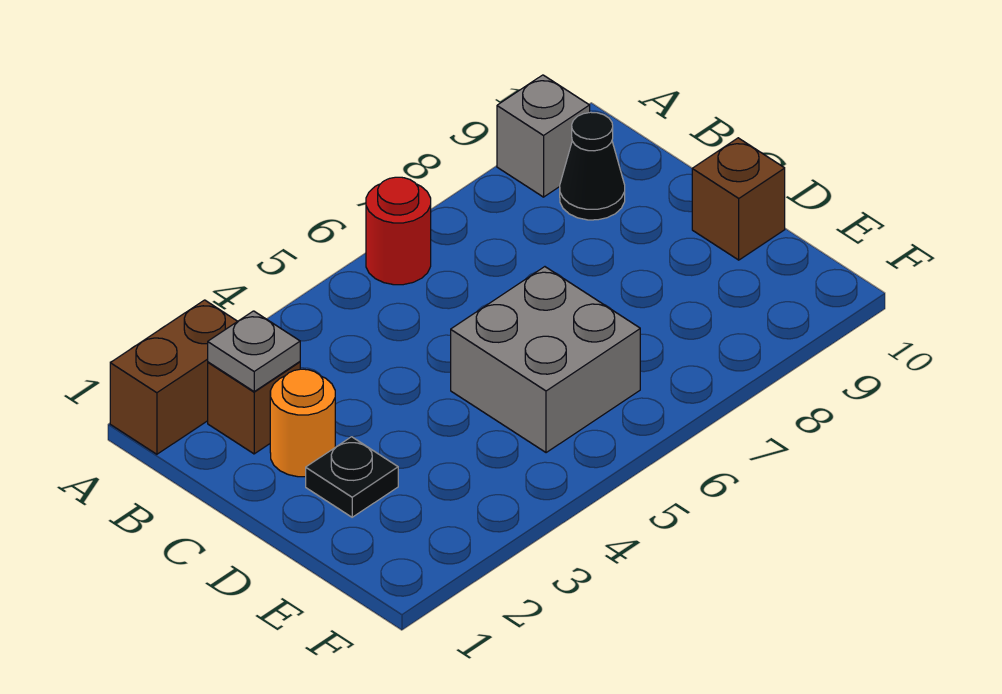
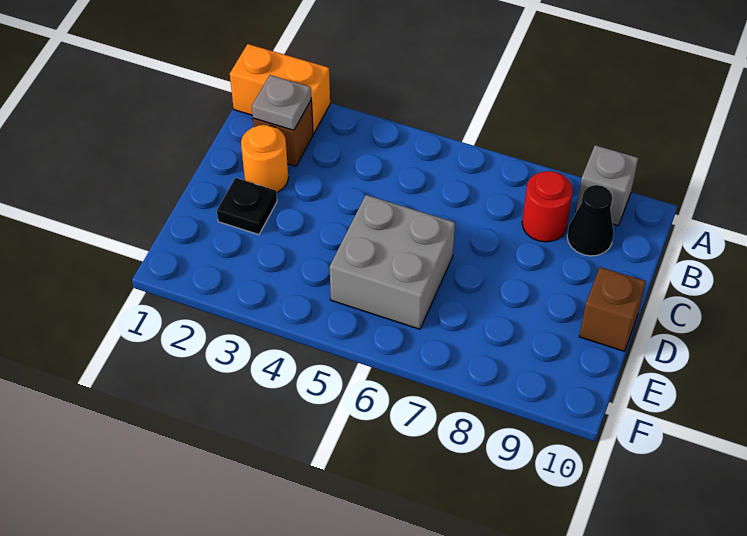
brown brick A1:A2 level 1 -> orange brick A1:A2 level 1
red round brick A6 level 1 -> red round brick B8 level 1

